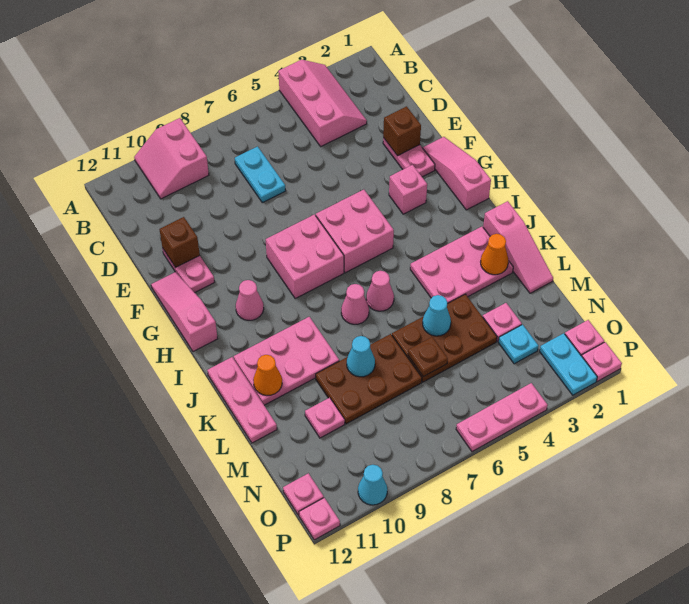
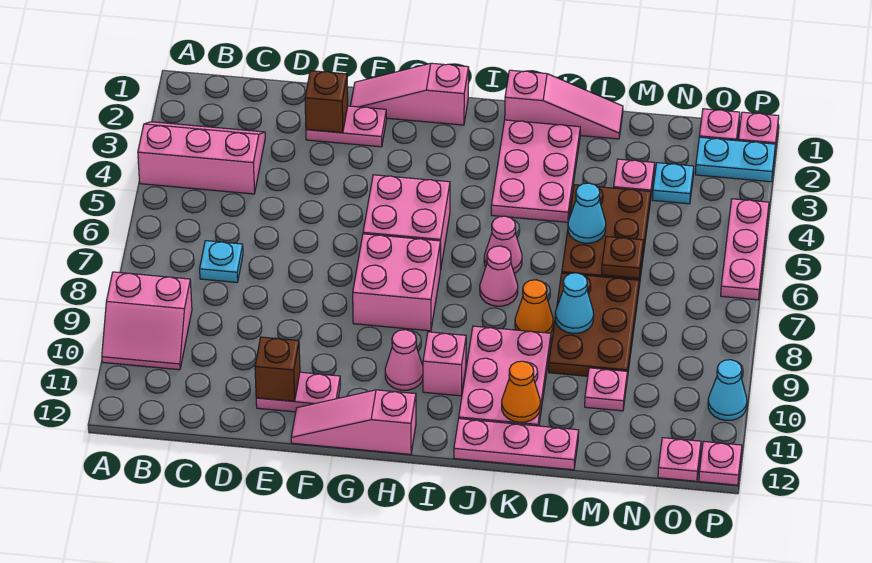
cyan plate C7:D7 level 1 -> cyan plate C7 level 1
pink brick G3 level 1 -> pink brick I10 level 1
orange cone K2 level 2 -> orange cone K8 level 1

